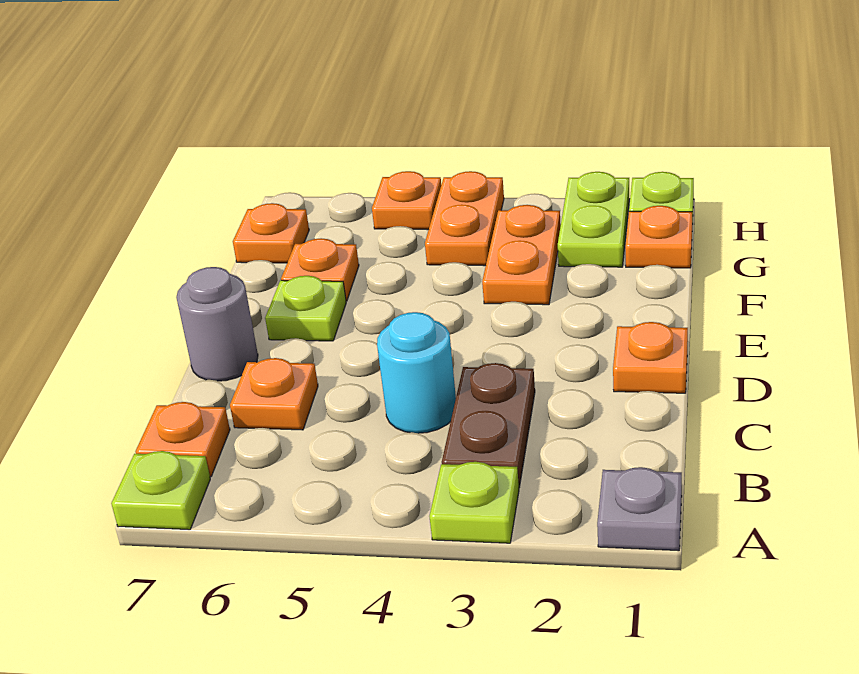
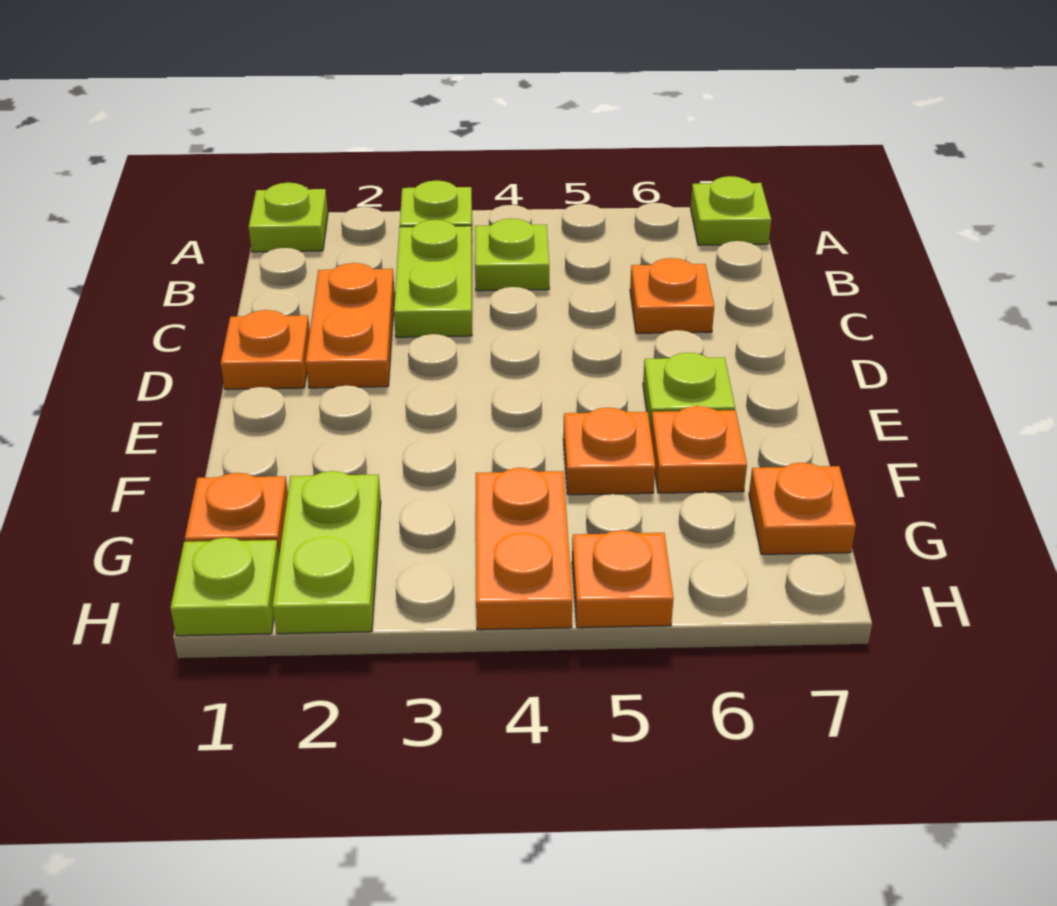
grey plate A1 level 1 -> lime plate A1 level 1
brown plate B3:C3 level 1 -> lime plate B3:C3 level 1
none -> lime plate B4 level 1
orange plate B7 level 1 -> orange plate F5 level 1
cyan round brick C4 level 1 -> none
grey round brick D7 level 1 -> none
orange plate F3:G3 level 1 -> orange plate C2:D2 level 1

